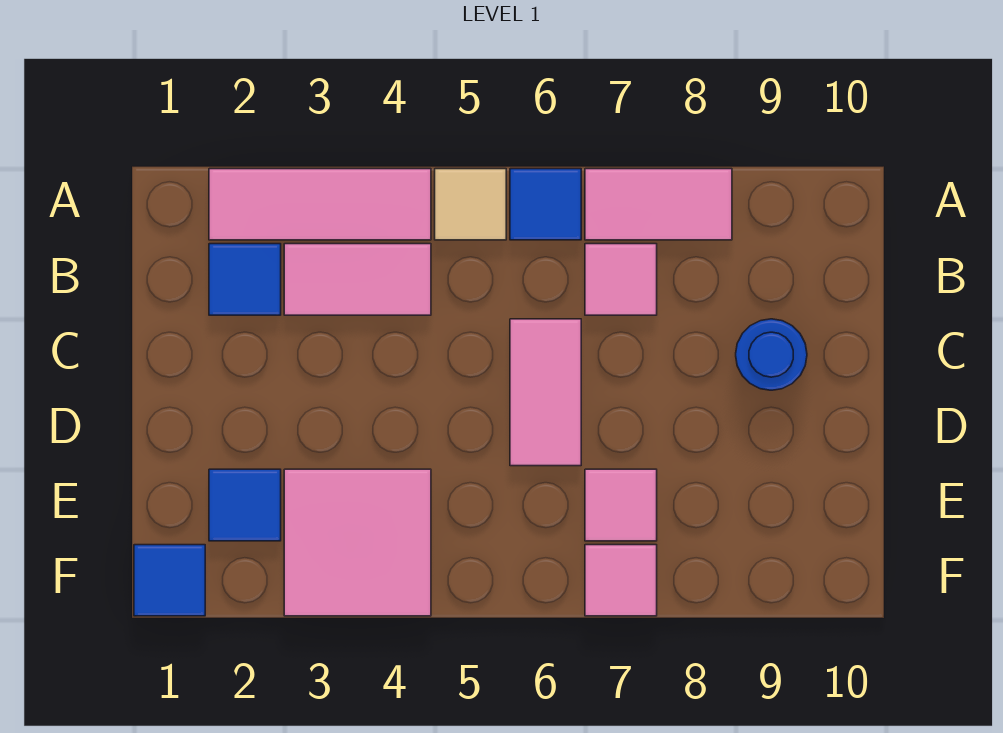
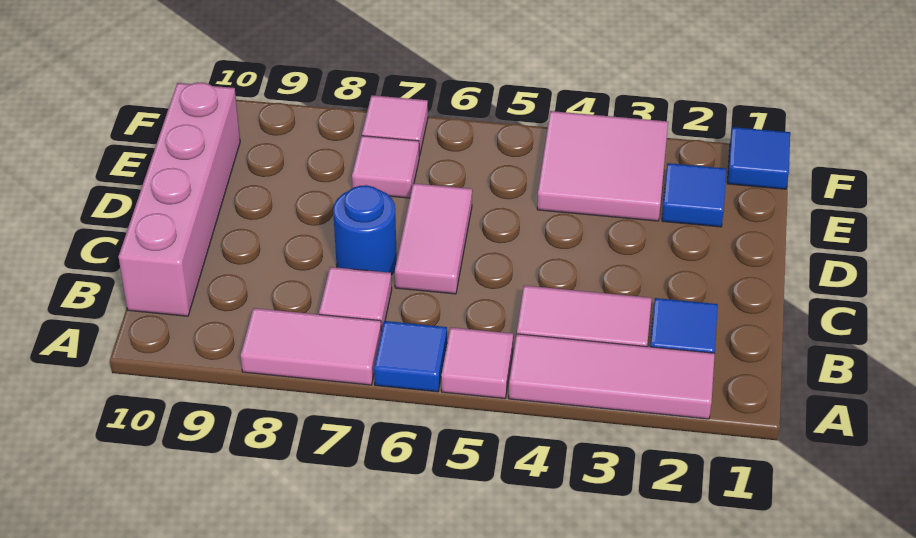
tan tile A5 level 1 -> pink tile A5 level 1
none -> pink brick B10:E10 level 1
blue round brick C9 level 1 -> blue round brick C7 level 1

